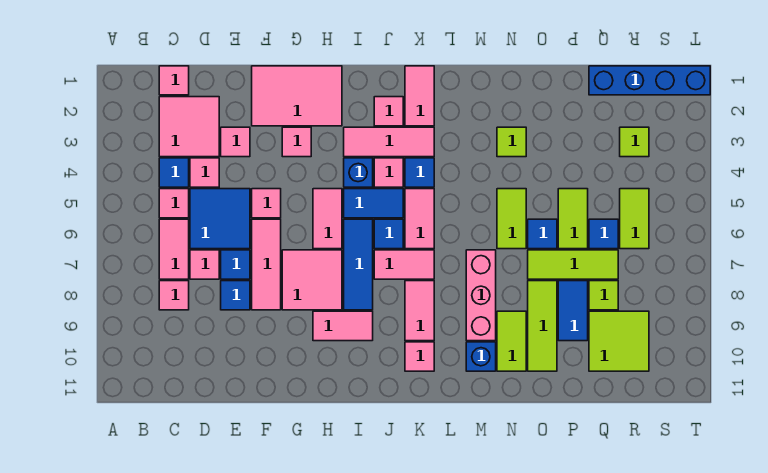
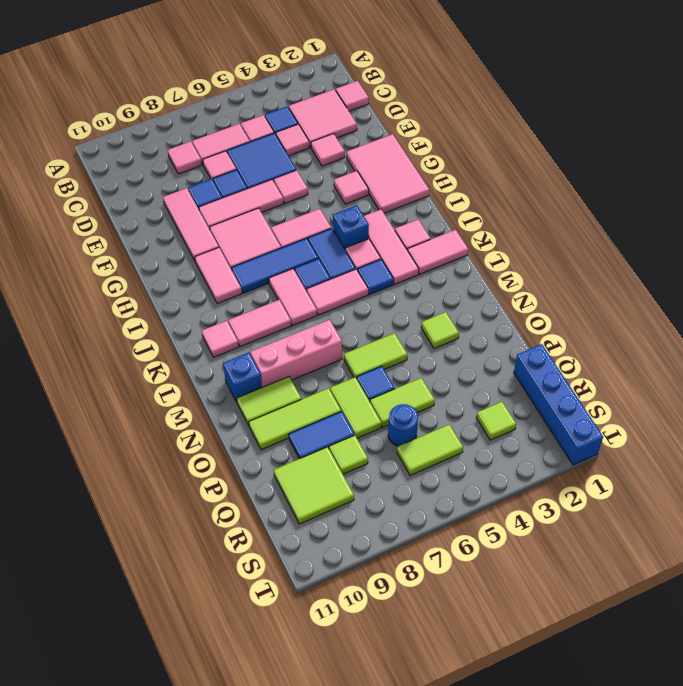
none -> pink tile E9:G9 level 1
lime tile O7:Q7 level 1 -> lime tile O7:P7 level 1
blue tile Q6 level 1 -> blue round brick Q6 level 1

